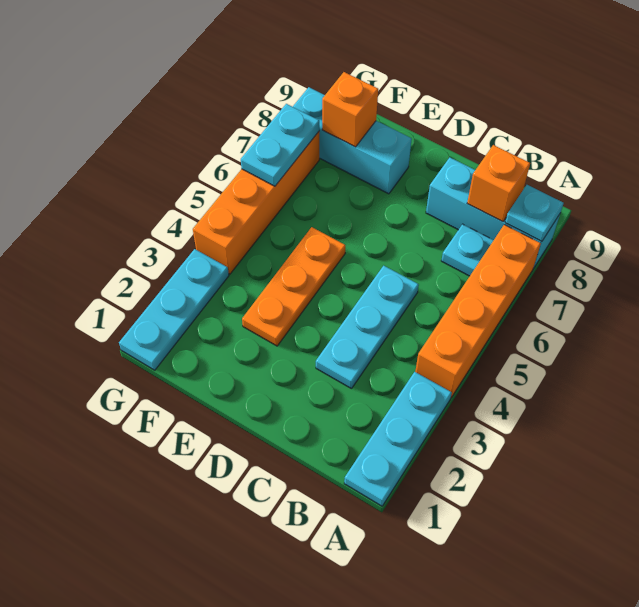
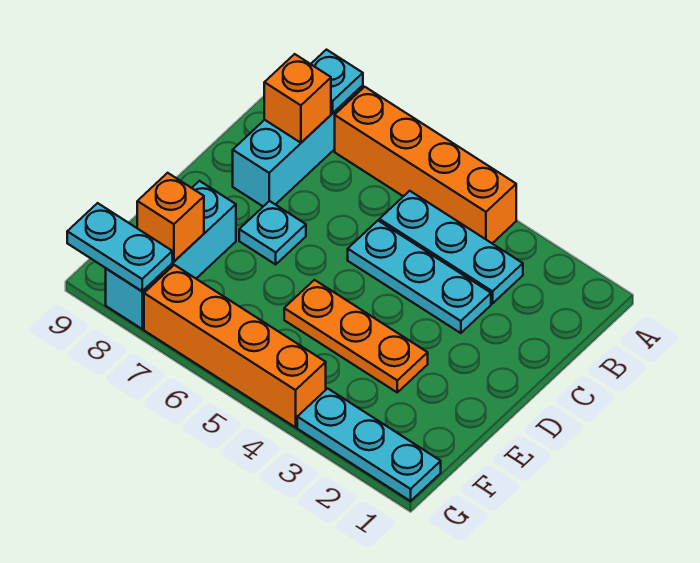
cyan plate A1:A3 level 1 -> cyan plate B3:B5 level 1
cyan plate B7 level 1 -> cyan plate D7 level 1
cyan plate G6:G7 level 2 -> cyan plate G8:G9 level 2

